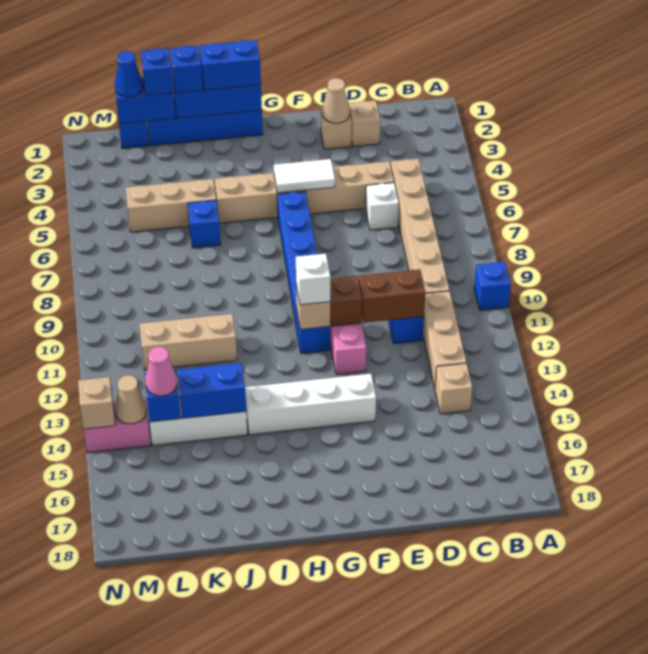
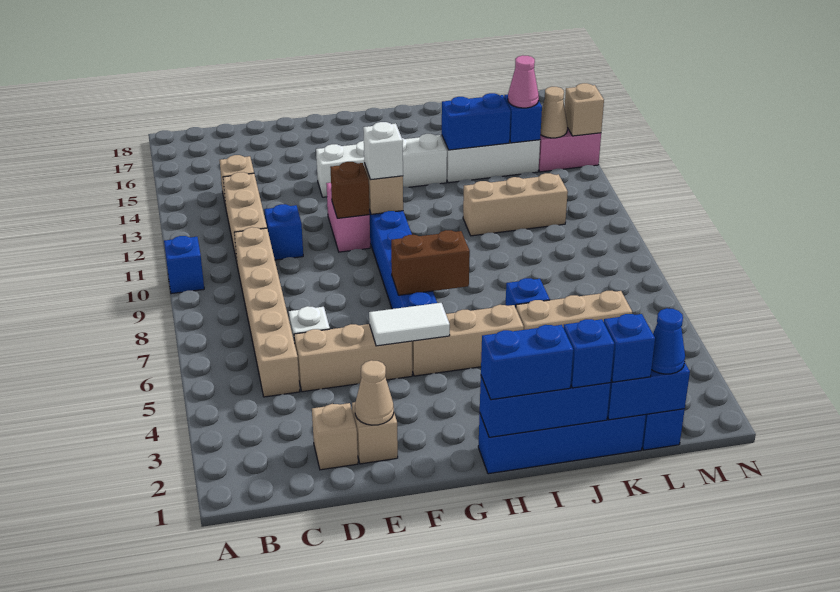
brown brick D11:E11 level 2 -> brown brick G7:H7 level 2

